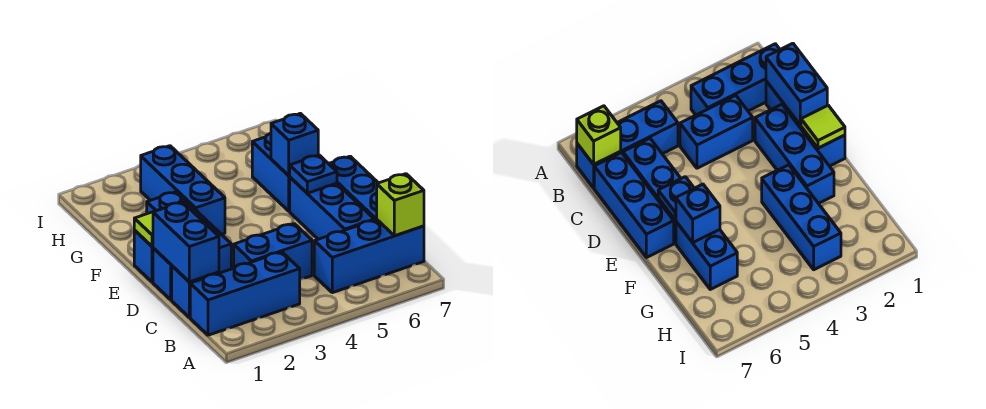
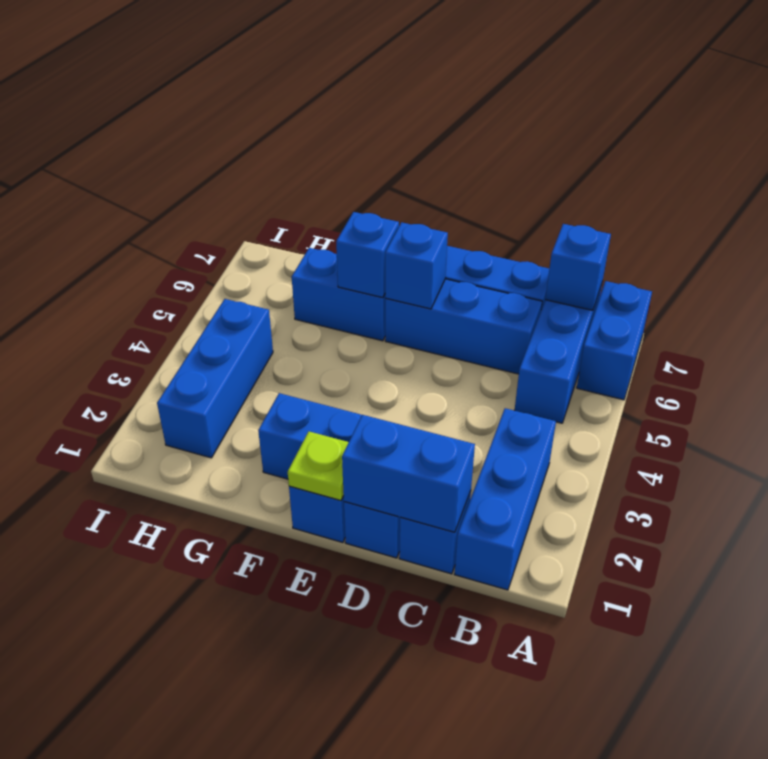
lime brick B7 level 2 -> blue brick B7 level 2
blue brick C3:C4 level 1 -> blue brick A6:A7 level 1
lime tile E1 level 2 -> lime plate E1 level 2
blue plate E6 level 2 -> blue brick E6 level 2
blue brick F3:H3 level 1 -> blue brick H2:H4 level 1

